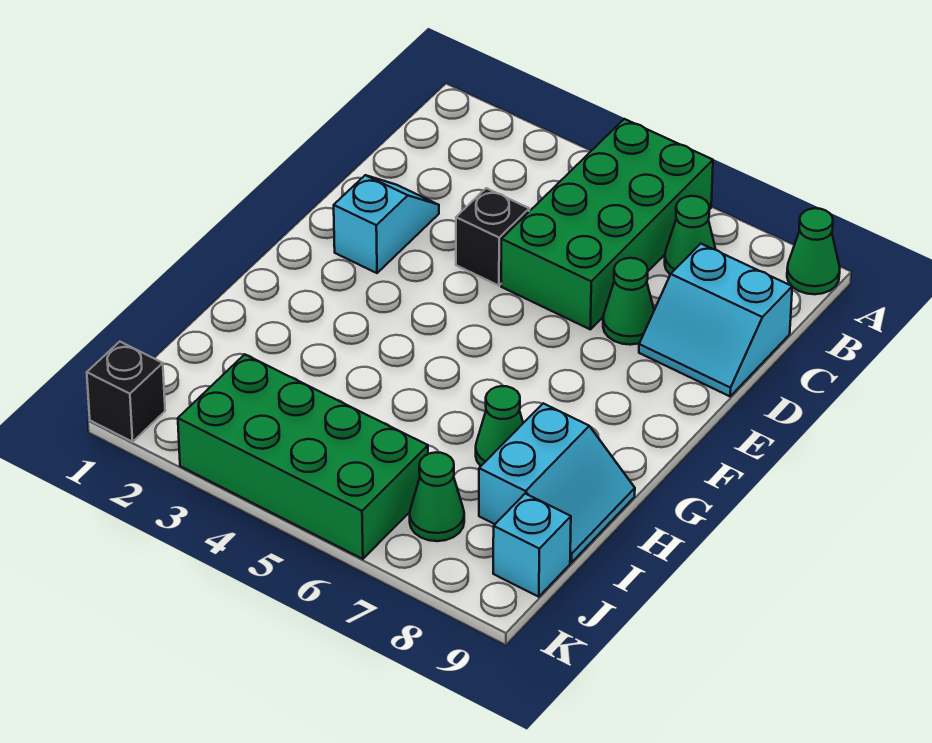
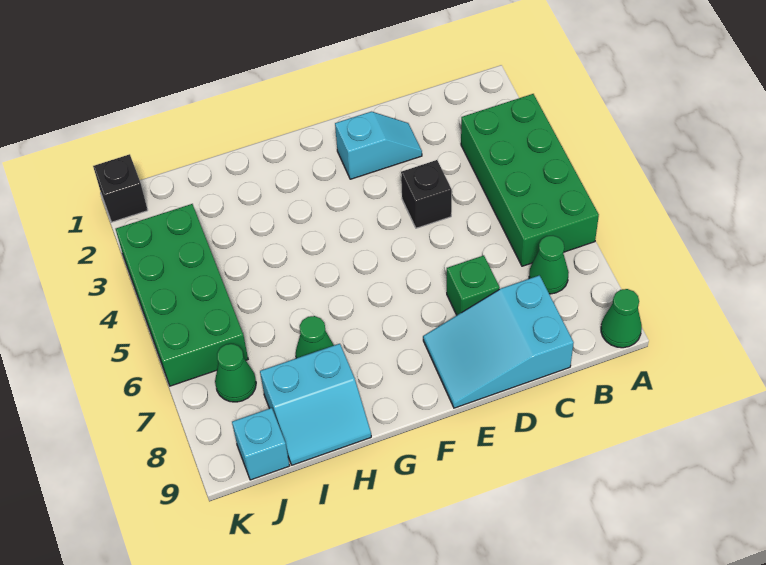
green brick A5:D6 level 1 -> green brick A3:B6 level 1
cyan slope C8:D9 level 1 top C -> cyan slope C8:E9 level 1 top C
green cone D7 level 1 -> green brick D7 level 1

